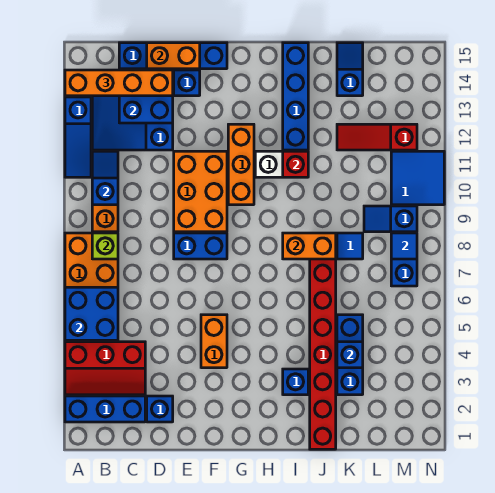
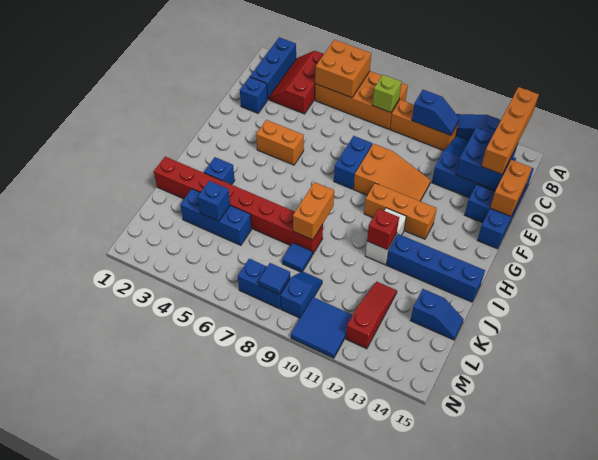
blue brick A5:B6 level 2 -> orange brick A5:B6 level 2
orange brick E9:F11 level 1 -> orange slope E9:F11 level 1 top 9

